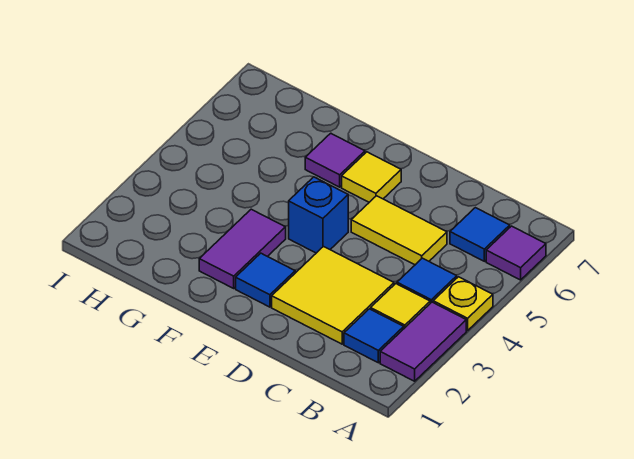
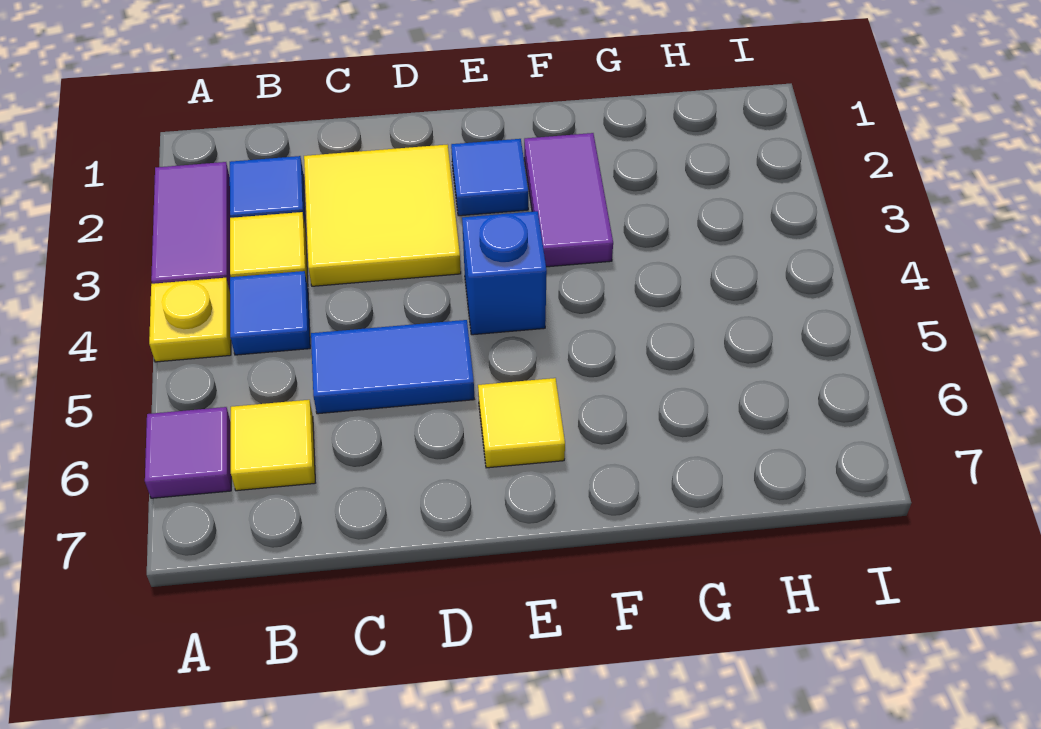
blue tile B6 level 1 -> yellow tile B6 level 1
yellow tile C5:D5 level 1 -> blue tile C5:D5 level 1
purple tile F6 level 1 -> none

